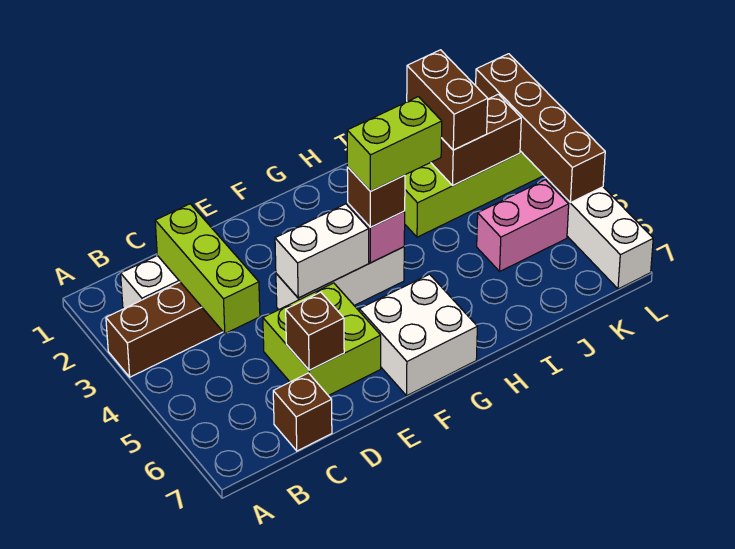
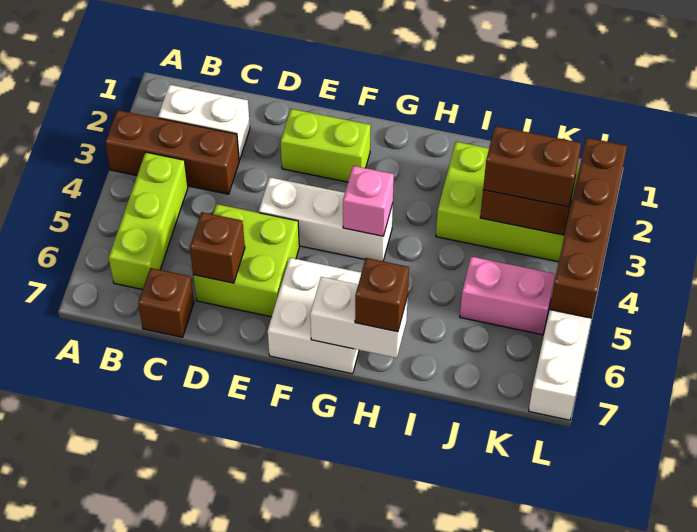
lime brick C2:C4 level 2 -> lime brick B4:B6 level 1
white brick E4:F4 level 2 -> white brick G7:H7 level 2
brown brick G4 level 3 -> brown brick H7 level 3
lime brick G4:H4 level 4 -> lime brick E2:F2 level 1
brown brick J2:J3 level 3 -> brown brick J3:K3 level 3

